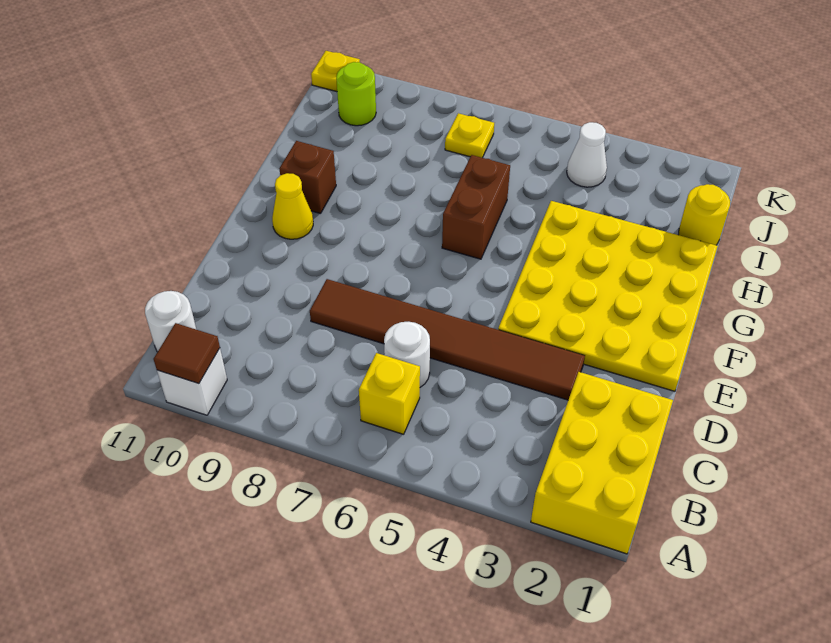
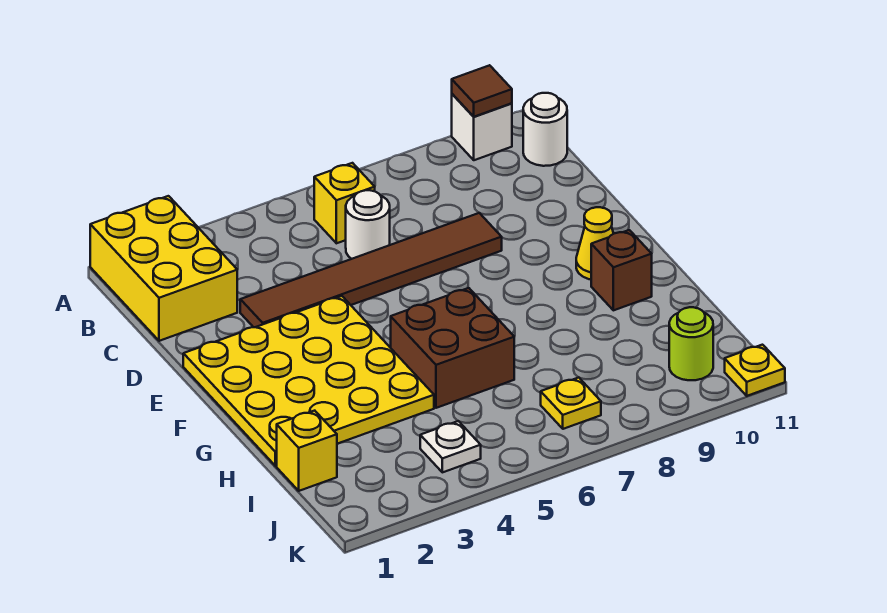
brown brick G6:H6 level 1 -> brown brick G5:H6 level 1
yellow round brick I1 level 1 -> yellow brick I1 level 1
white cone J4 level 1 -> white plate J4 level 1

